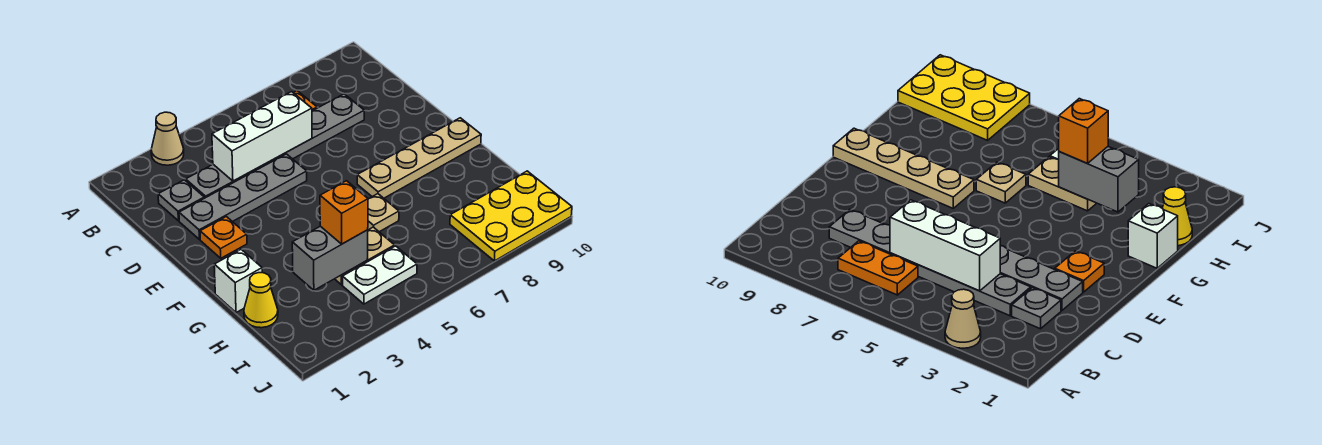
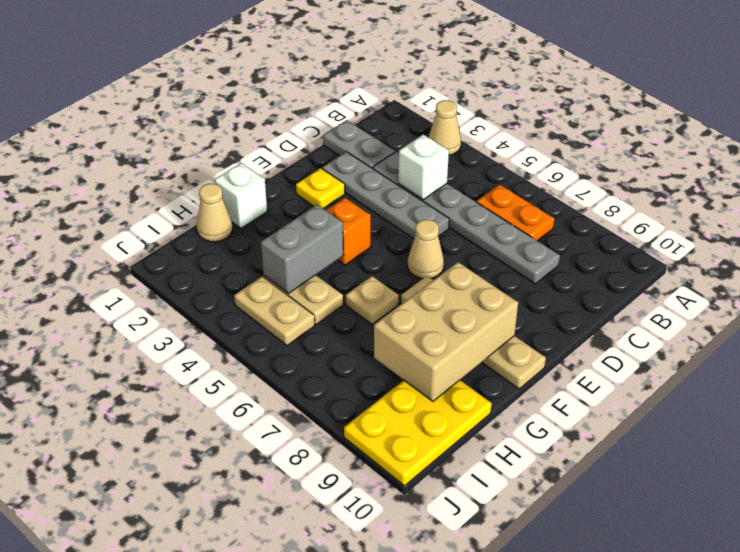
grey plate C2 level 1 -> grey plate C1:C2 level 1
white brick C4:C6 level 2 -> white brick C4 level 2
orange plate E2 level 1 -> yellow plate E2 level 1
none -> tan cone E6 level 1
none -> tan brick F8:H9 level 2
yellow cone H1 level 1 -> tan cone H1 level 1
grey brick H3:H4 level 2 -> grey brick G4:H4 level 2
orange brick H4 level 3 -> orange brick F4 level 1
white plate I4:I5 level 1 -> tan plate I4:I5 level 1
yellow plate I8:J10 level 1 -> yellow plate H9:J10 level 1

